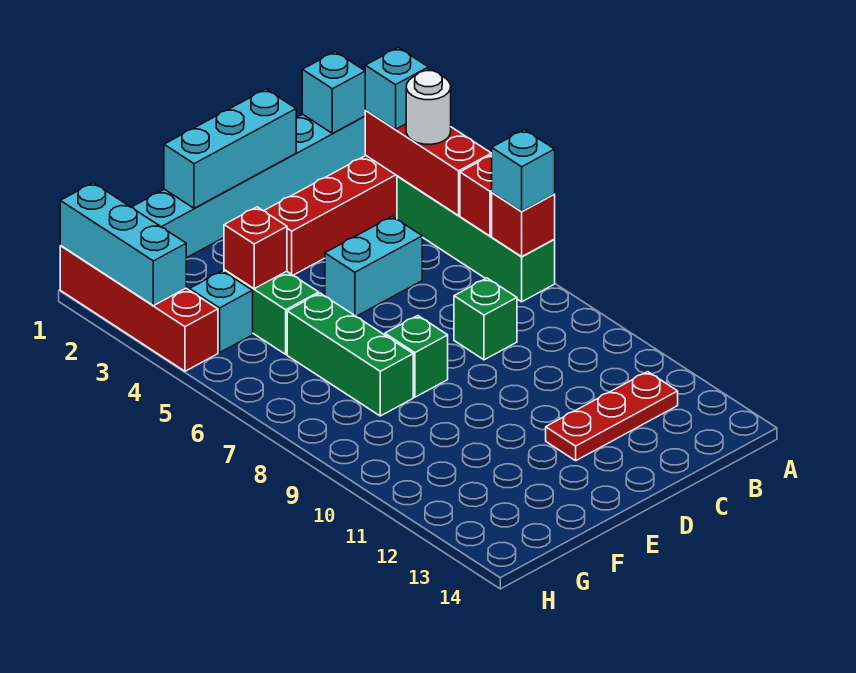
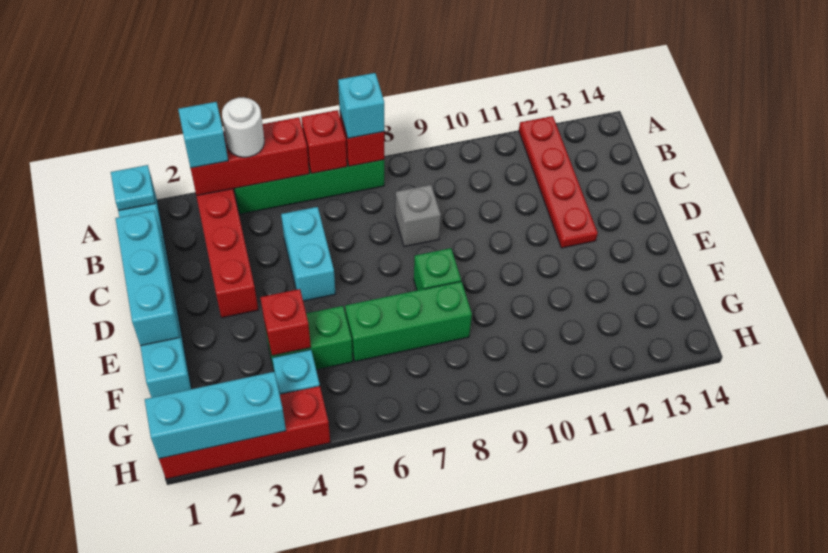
cyan brick A1 level 2 -> cyan plate A1 level 2
red plate B12:D12 level 1 -> red plate A12:D12 level 1
green brick C8 level 1 -> grey brick C8 level 1

